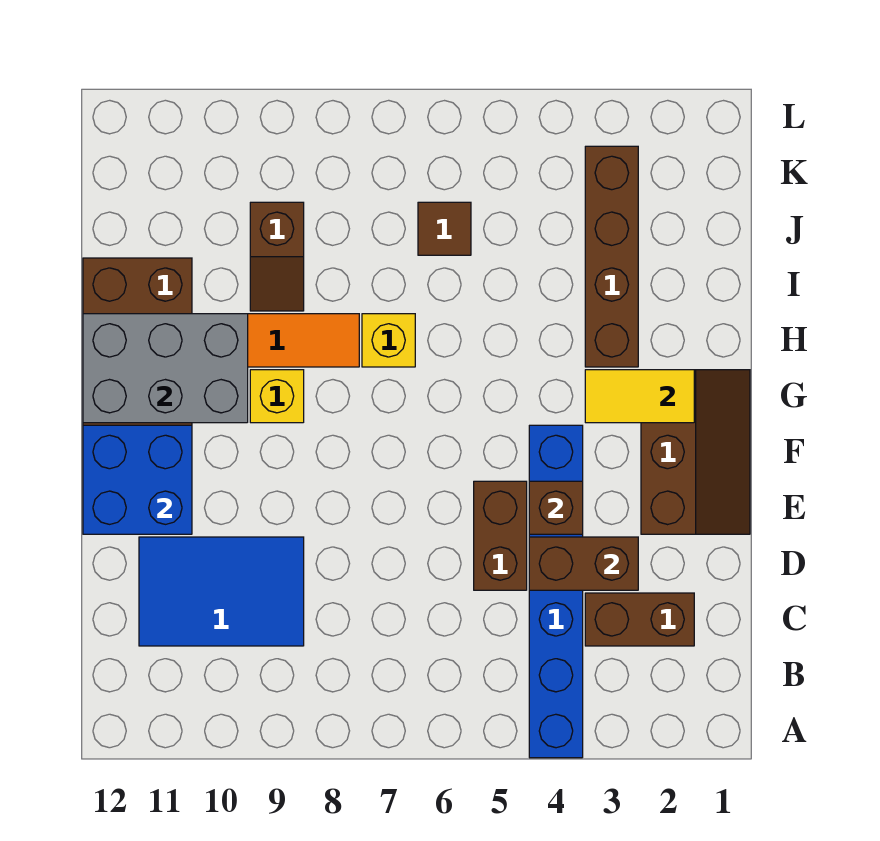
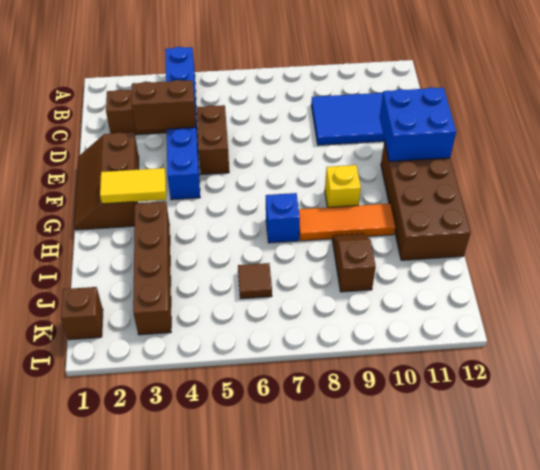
brown brick E4 level 2 -> brown brick K1 level 1
grey brick G10:H12 level 2 -> none
yellow brick H7 level 1 -> blue brick H7 level 1

